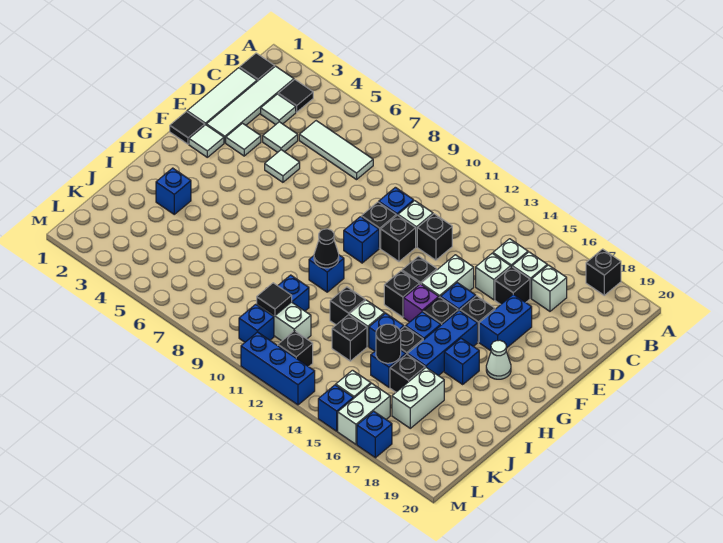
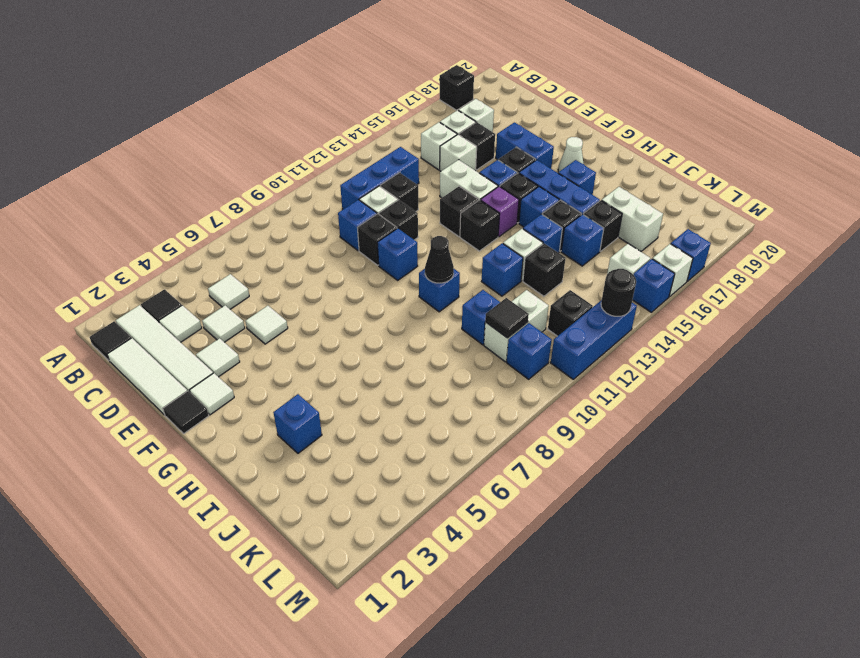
white tile C5:C7 level 1 -> white tile C5 level 1
none -> blue brick C11:C13 level 1
black brick I12 level 1 -> blue brick I12 level 1
black round brick J15 level 2 -> black round brick M13 level 2
white brick L16:M16 level 1 -> white brick M16 level 1

